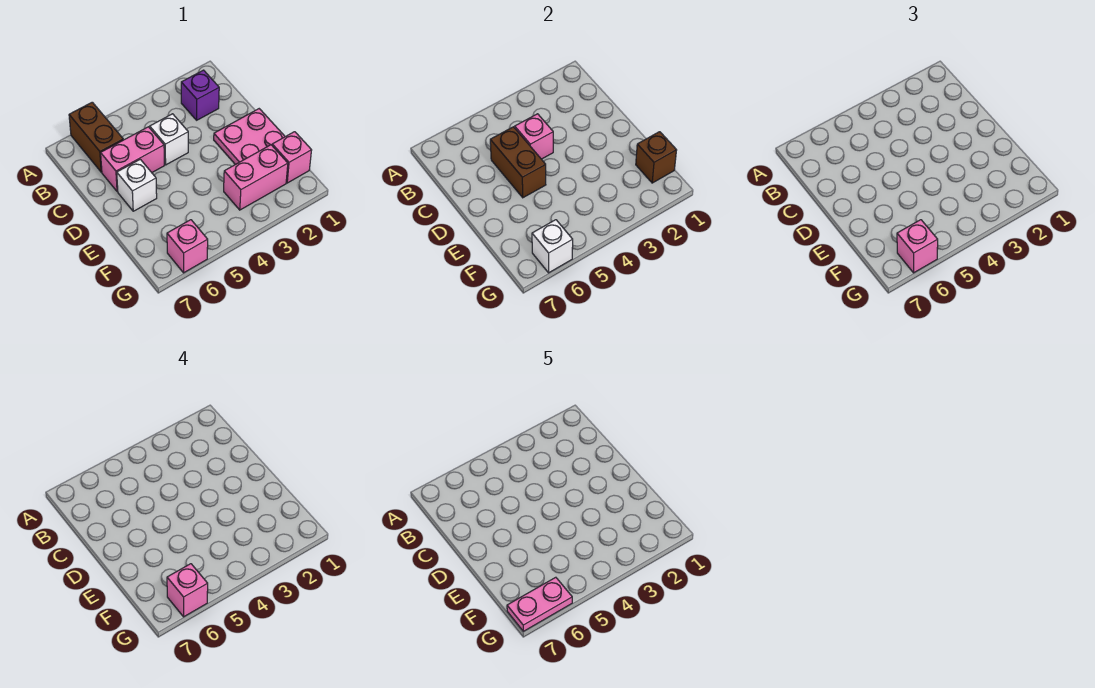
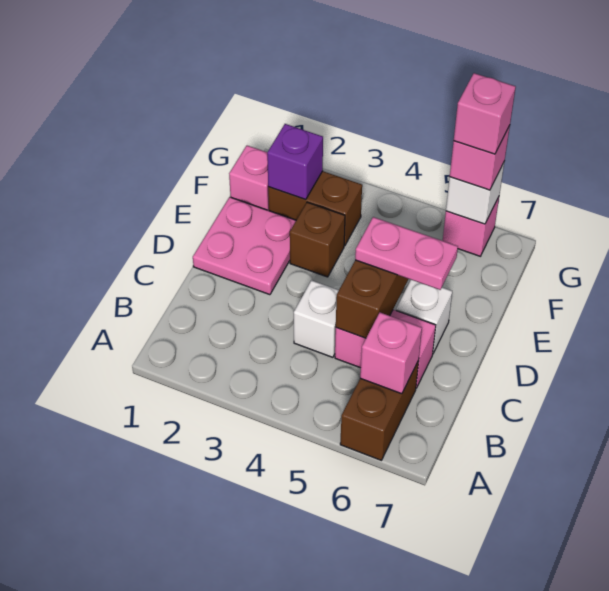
purple brick B2 level 1 -> purple brick F2 level 2
pink brick C4 level 2 -> pink brick B6 level 2
brown brick F1 level 2 -> brown brick E3 level 1
pink brick F2:F3 level 1 -> brown brick F2:F3 level 1
pink plate G6:G7 level 5 -> pink plate D5:D6 level 3

